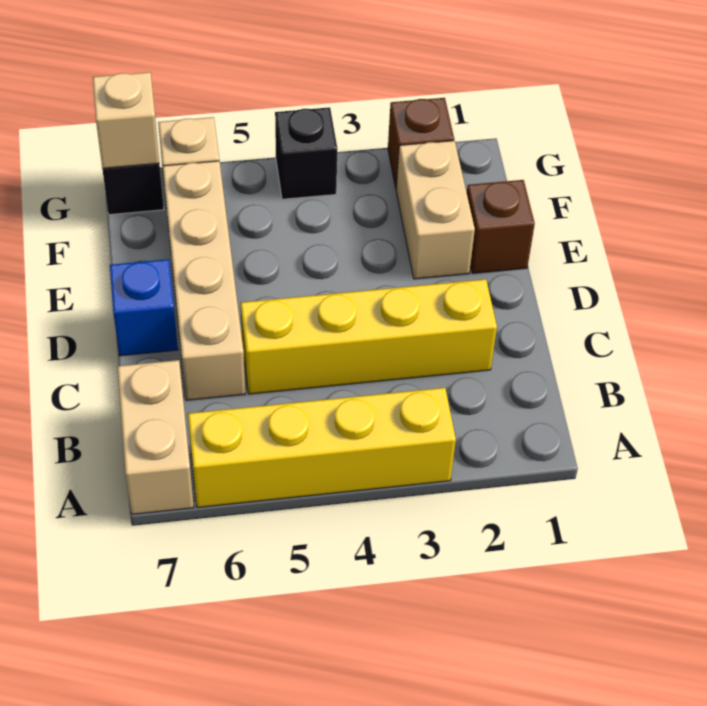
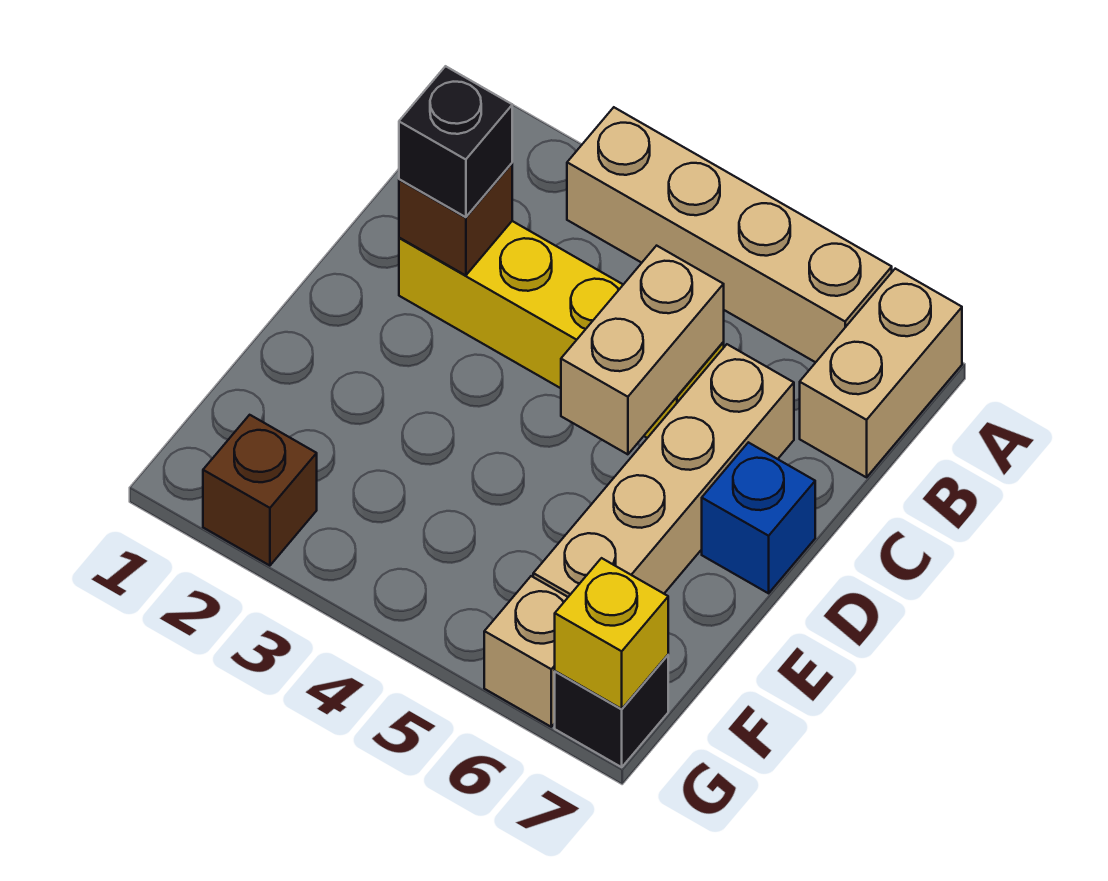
yellow brick A3:A6 level 1 -> tan brick A3:A6 level 1
brown brick E1 level 1 -> brown brick C2 level 2
tan brick E2:F2 level 1 -> tan brick C5:D5 level 2
black brick G4 level 1 -> black brick C2 level 3
tan brick G7 level 2 -> yellow brick G7 level 2

